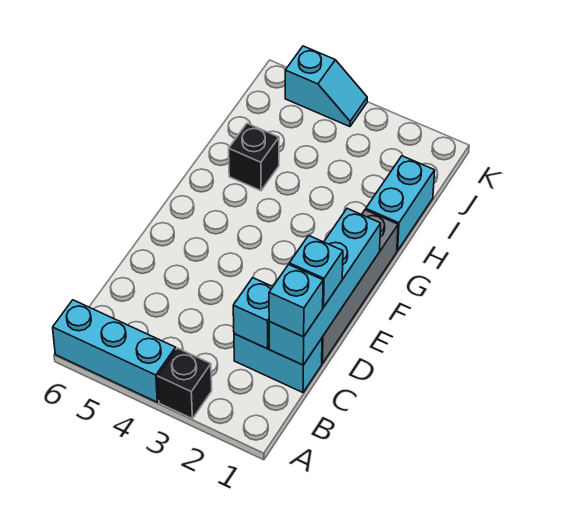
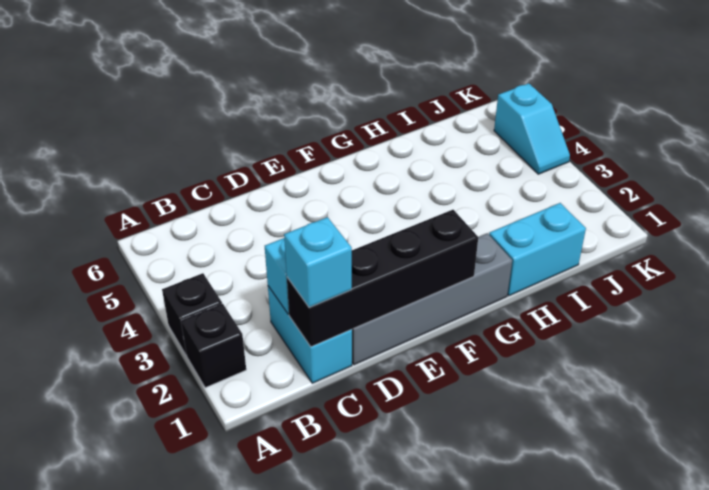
cyan brick A4:A6 level 1 -> none
cyan brick C1:F1 level 2 -> black brick C1:F1 level 2
cyan brick D1 level 3 -> none
black brick H5 level 1 -> black brick A2 level 1

